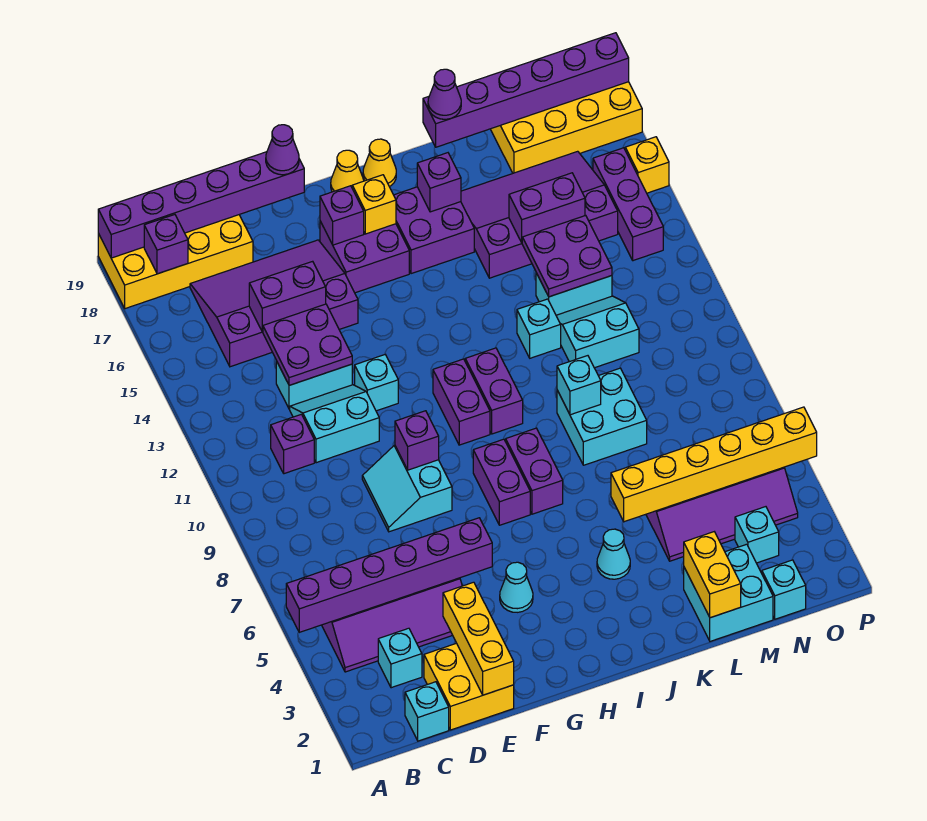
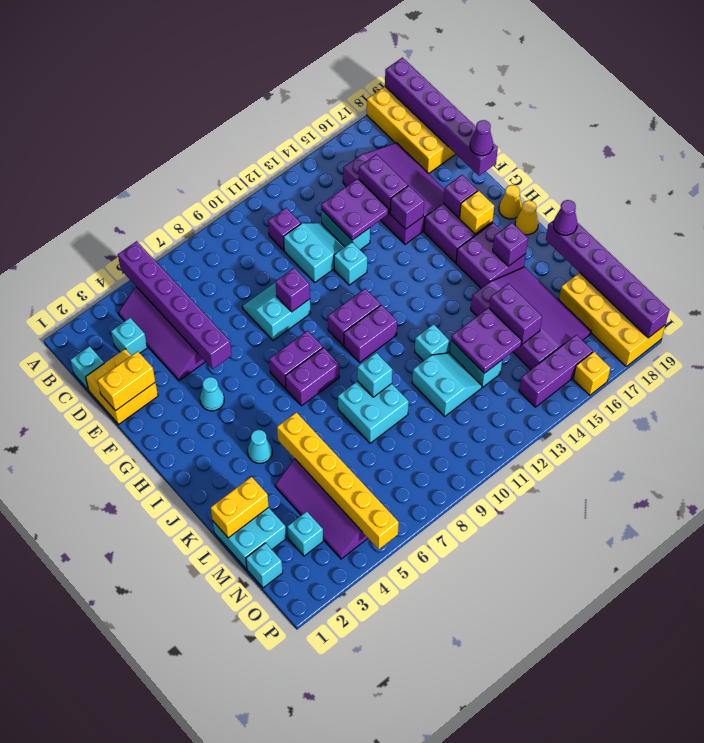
purple brick B18 level 2 -> purple brick F15 level 2
yellow brick E1:E3 level 2 -> yellow brick E1:E2 level 2

